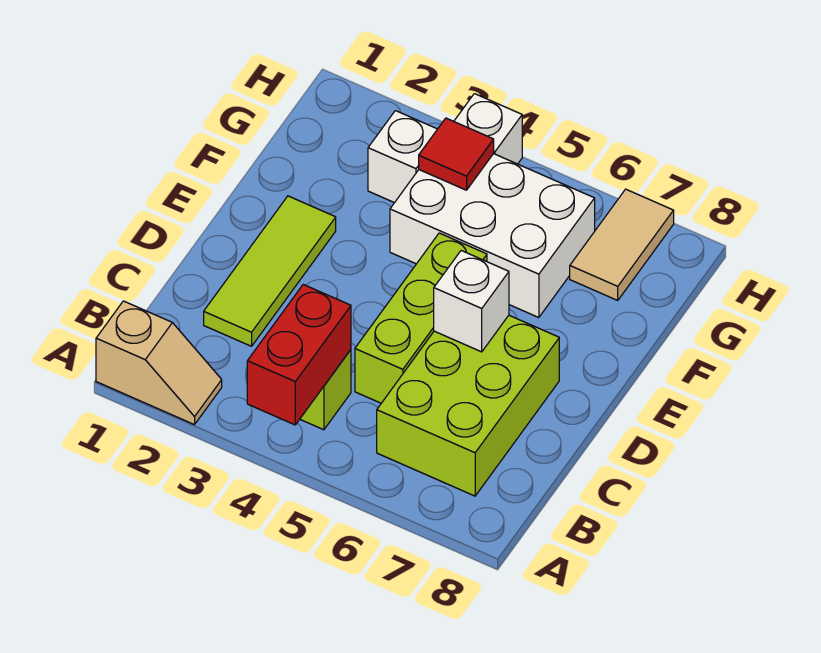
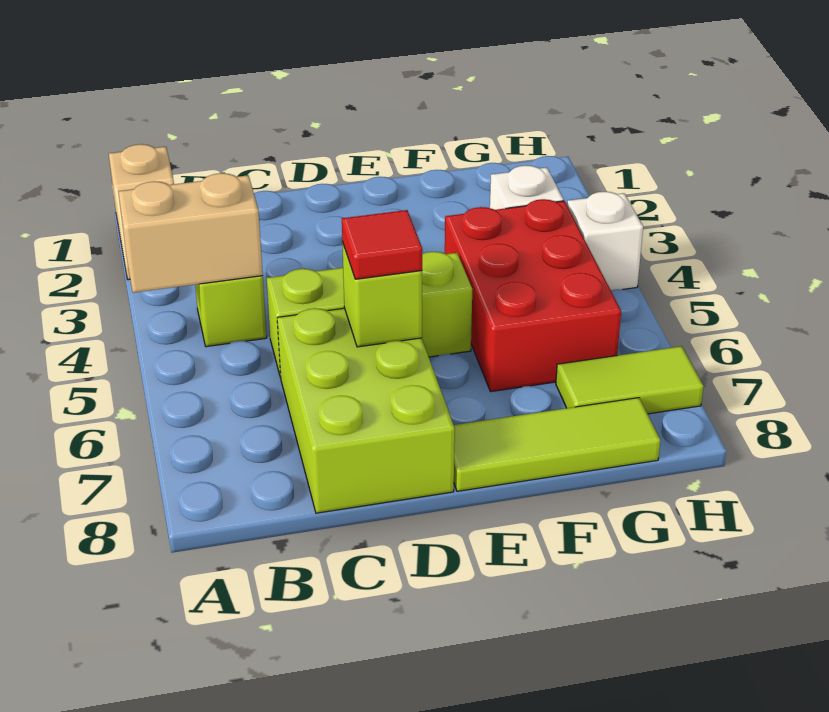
red brick A4:B4 level 2 -> tan brick A4:B4 level 2
lime brick B6:D7 level 1 -> lime brick C6:D8 level 1
lime tile C2:E2 level 1 -> lime tile E8:G8 level 1
white brick D6 level 2 -> lime brick D6 level 2
white brick F4:G6 level 1 -> red brick F4:G6 level 1
red tile G4 level 2 -> red tile D6 level 3
tan tile G7:H7 level 1 -> lime tile G7:H7 level 1

